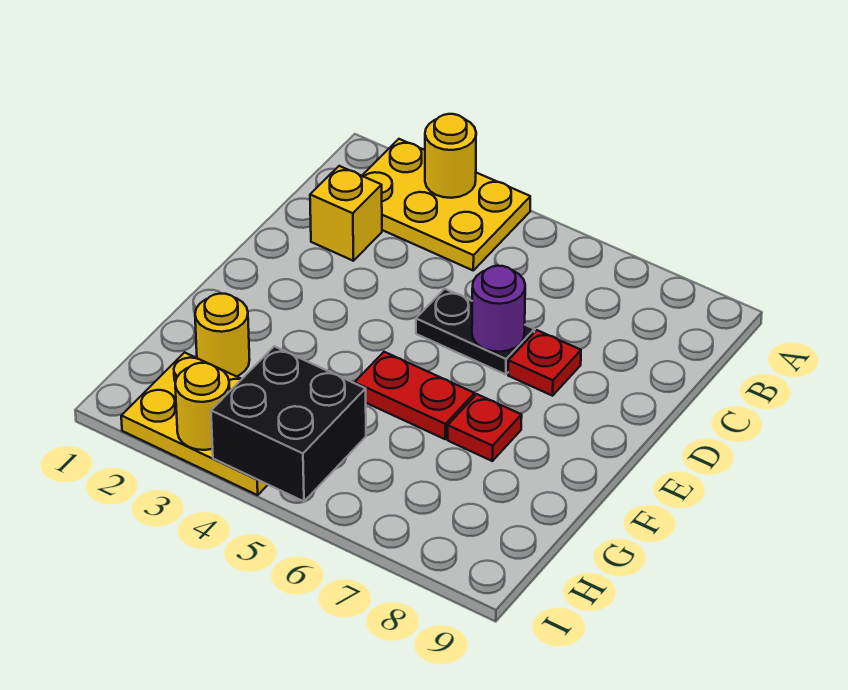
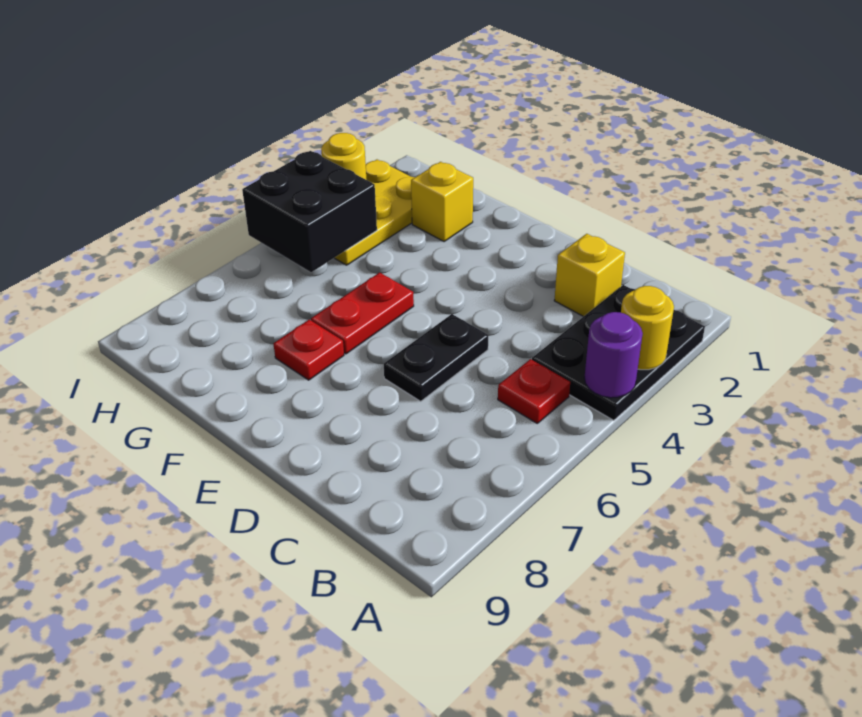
yellow plate A2:B4 level 1 -> black plate A2:B4 level 1
purple round brick D6 level 2 -> purple round brick A4 level 2
red plate D7 level 1 -> red plate B5 level 1
yellow round brick G2 level 1 -> yellow brick G2 level 1

